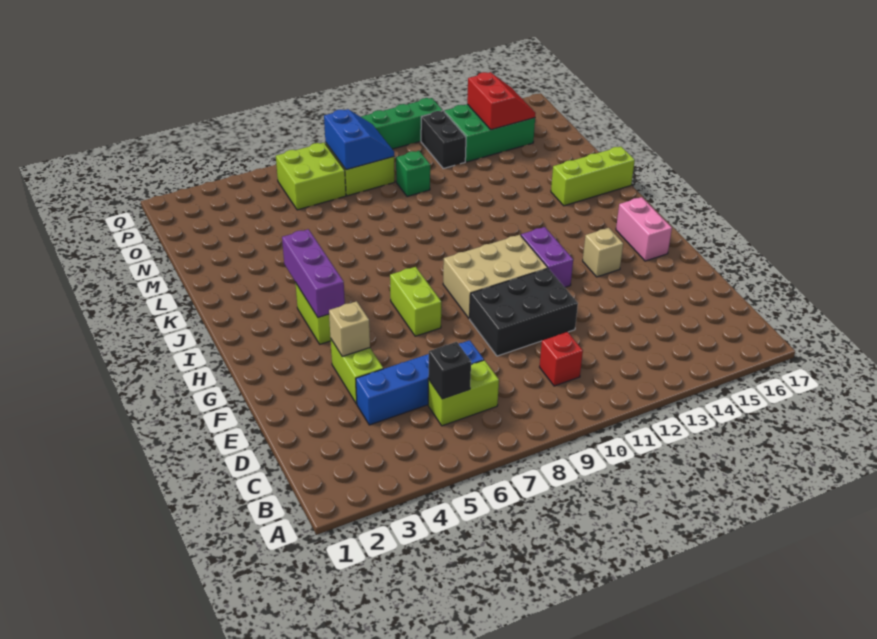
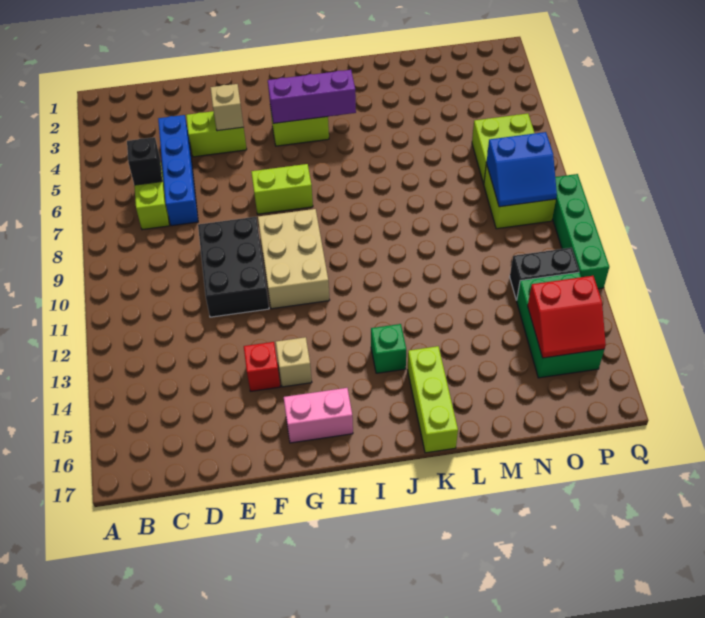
red brick C10 level 1 -> red brick F14 level 1
purple brick G12:H12 level 1 -> none
green brick N10 level 1 -> green brick J14 level 1

